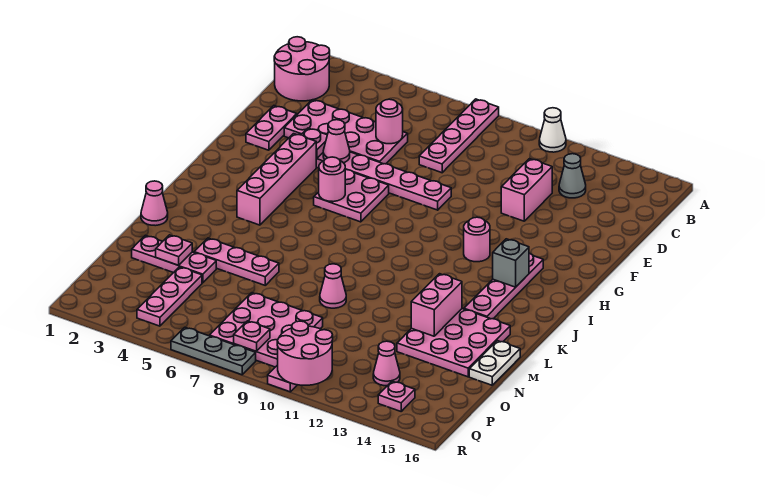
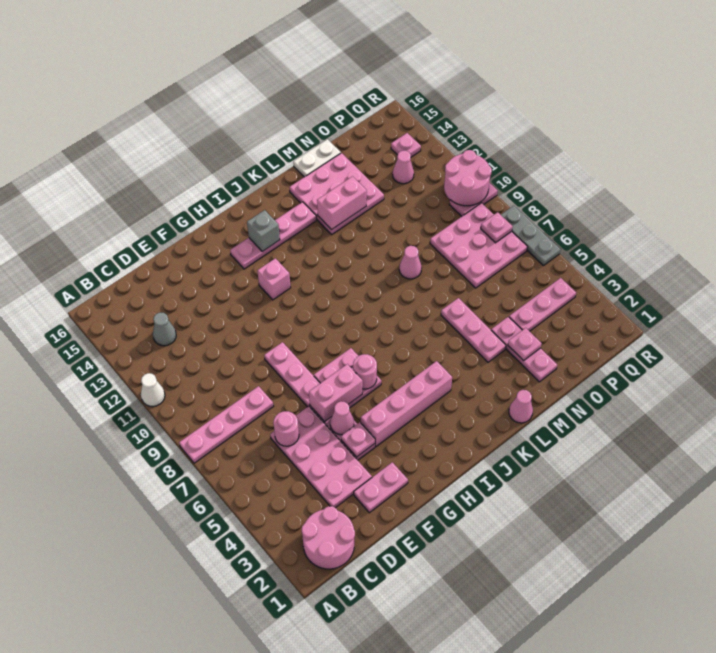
pink brick D12:E12 level 1 -> pink brick F6:G6 level 2
pink round brick H12 level 1 -> pink brick H12 level 1

